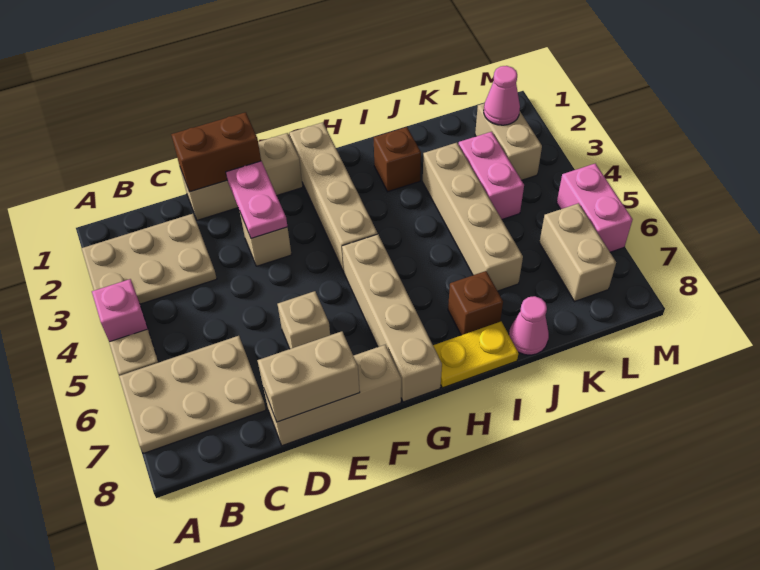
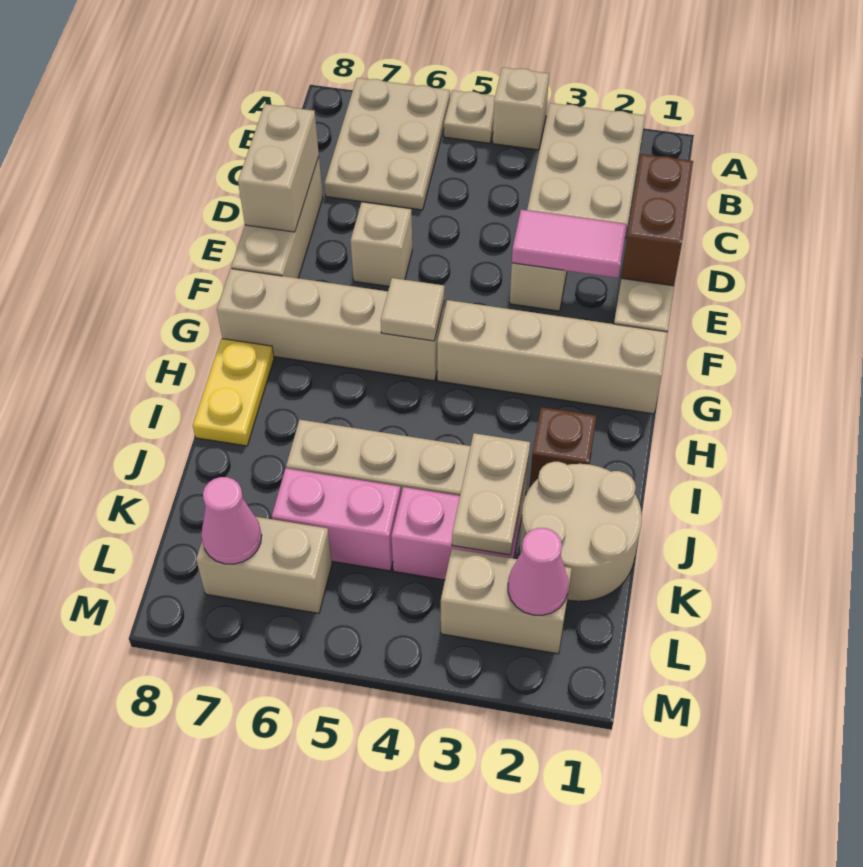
pink brick A4 level 1 -> tan brick A4 level 1
pink plate E2:E3 level 2 -> pink tile E2:E3 level 2
none -> tan tile G5 level 2
brown brick I7 level 1 -> none
none -> tan round brick J1:K2 level 1
none -> tan plate J3:K3 level 2
pink cone J8 level 1 -> pink cone L7 level 2
pink brick M5:M6 level 1 -> pink brick K5:K6 level 1

